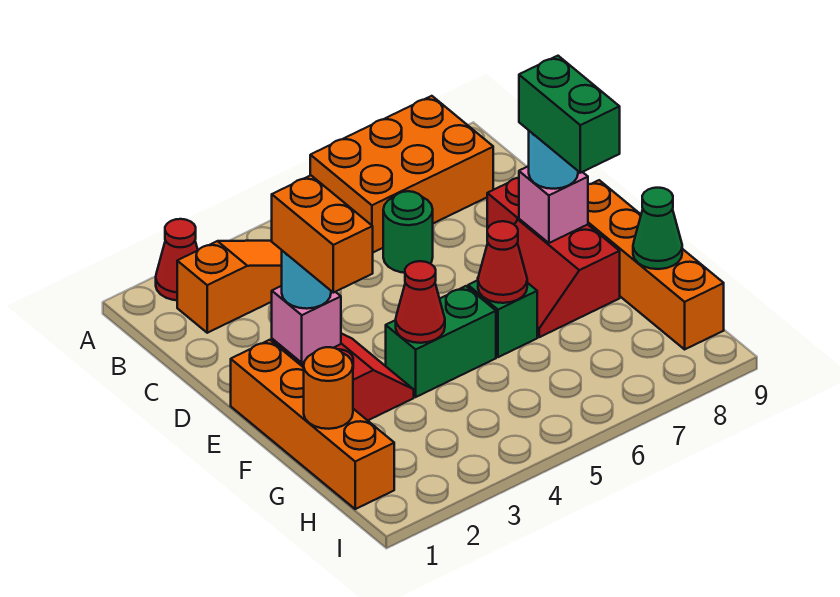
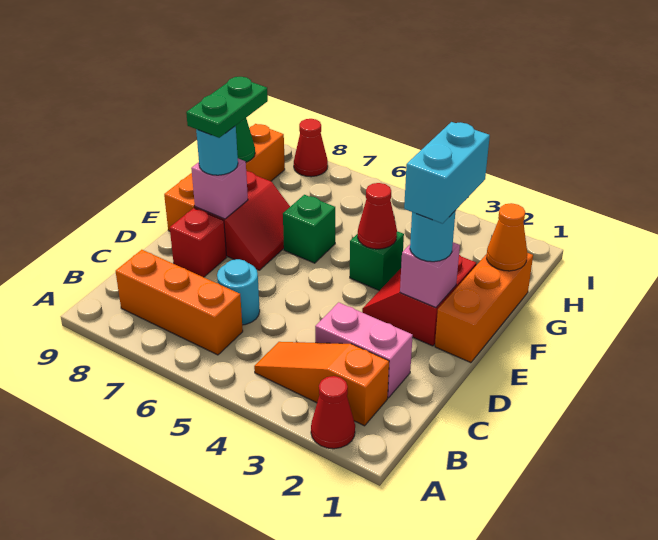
orange brick A6:B8 level 1 -> orange brick B6:B8 level 1
none -> pink brick C2:C3 level 1
green round brick C6 level 1 -> cyan round brick C6 level 1
orange brick E1:H1 level 1 -> orange brick E1:G1 level 1
orange brick E2:F2 level 4 -> cyan brick E2:F2 level 4
green brick E8:F8 level 4 -> green plate E8:F8 level 4
green brick F4:F5 level 1 -> green brick F4 level 1
red cone F6 level 2 -> red cone I8 level 1
orange round brick G1 level 2 -> orange cone G1 level 2

